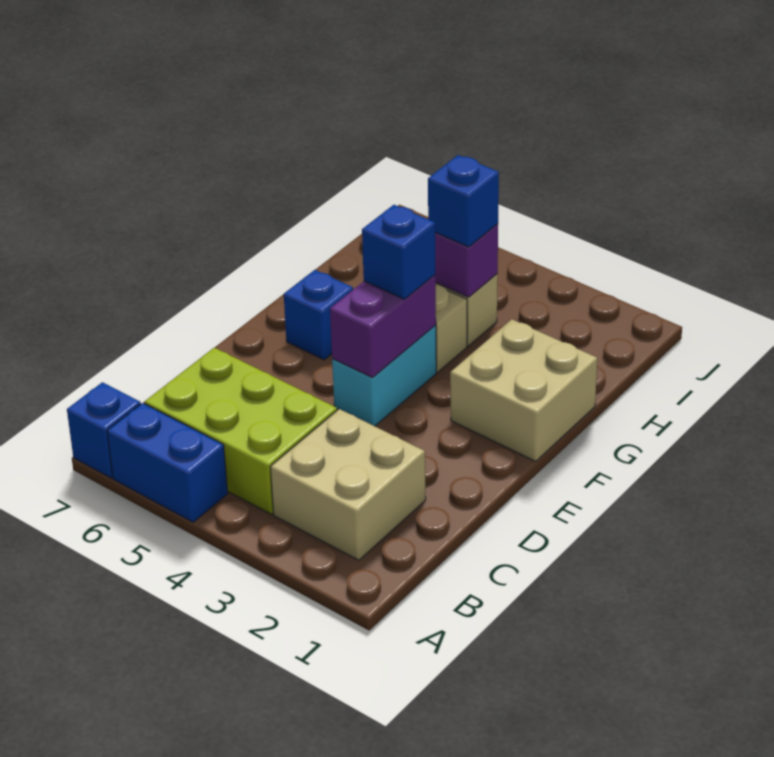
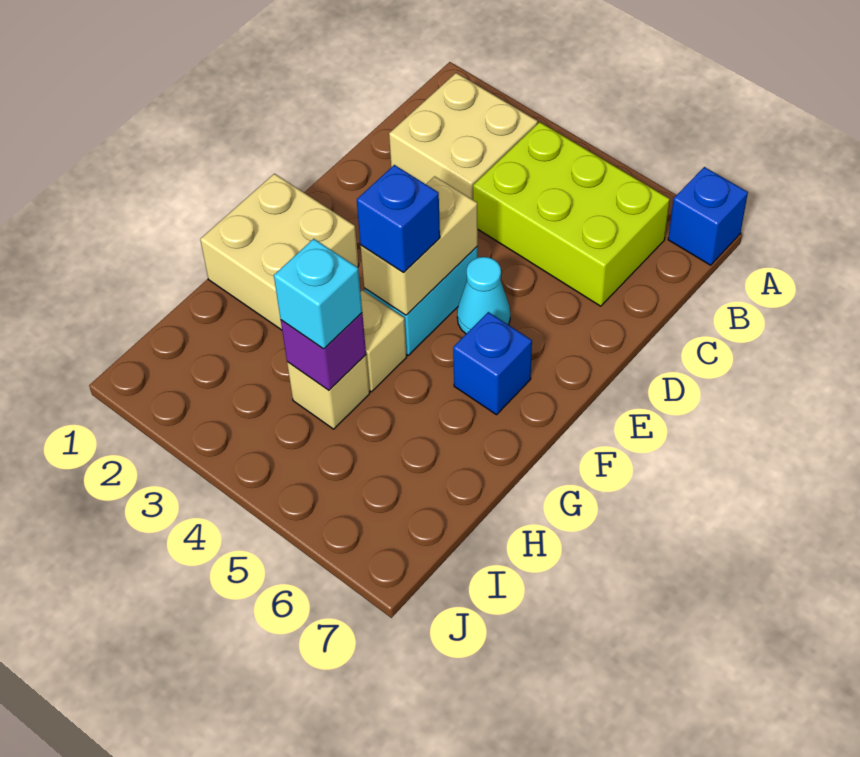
blue brick A5:A6 level 1 -> none
purple brick E4:F4 level 2 -> tan brick E4:F4 level 2
none -> cyan cone E5 level 1
blue brick H4 level 3 -> cyan brick H4 level 3

